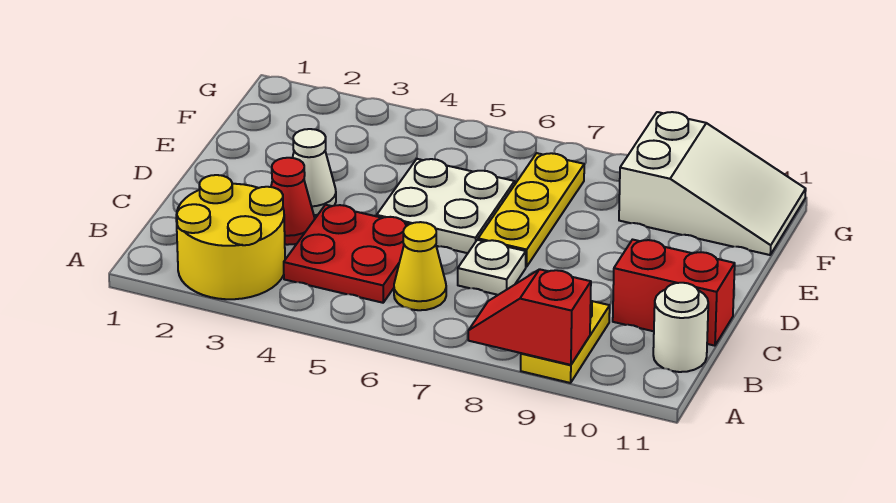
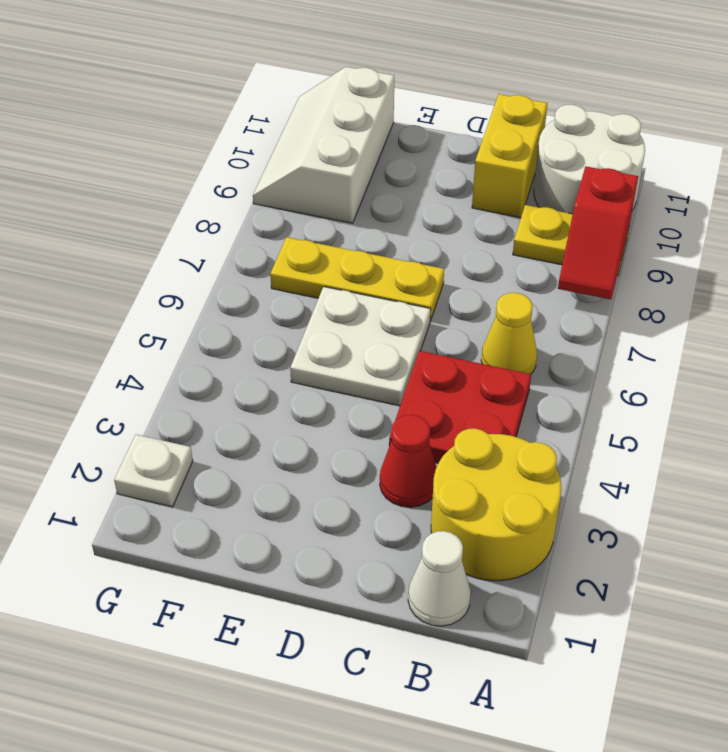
white round brick B11 level 1 -> white round brick A10:B11 level 1
white plate C7 level 1 -> white plate G2 level 1
red brick C10:C11 level 1 -> yellow brick C10:C11 level 1
white cone D3 level 1 -> white cone B1 level 1
white slope F9:G11 level 1 top 9 -> white slope F9:G11 level 1 top F

